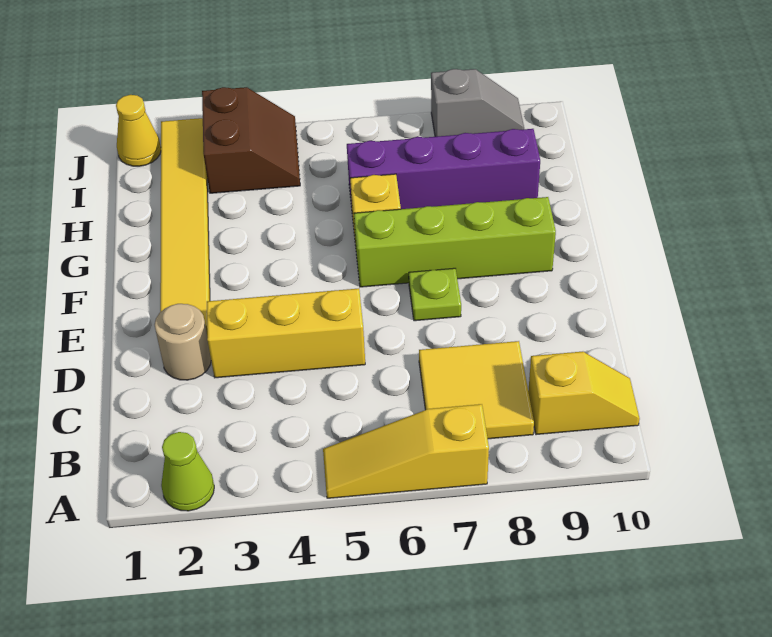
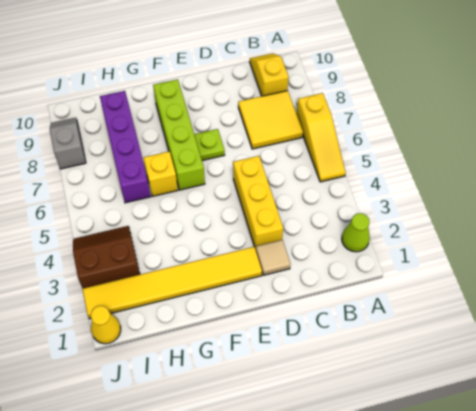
tan round brick D2 level 1 -> tan tile D2 level 1

